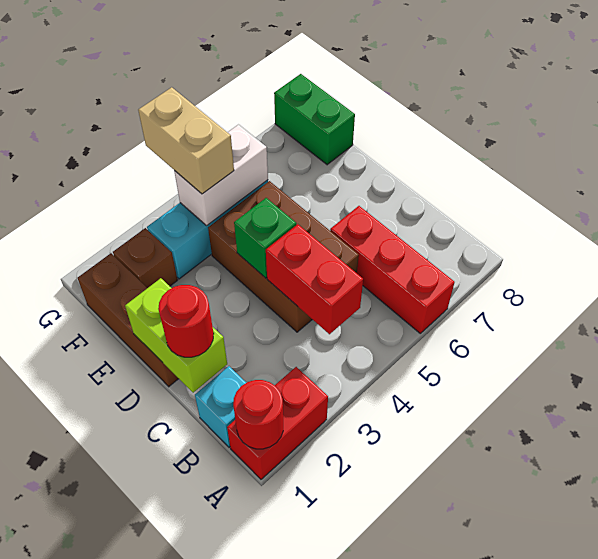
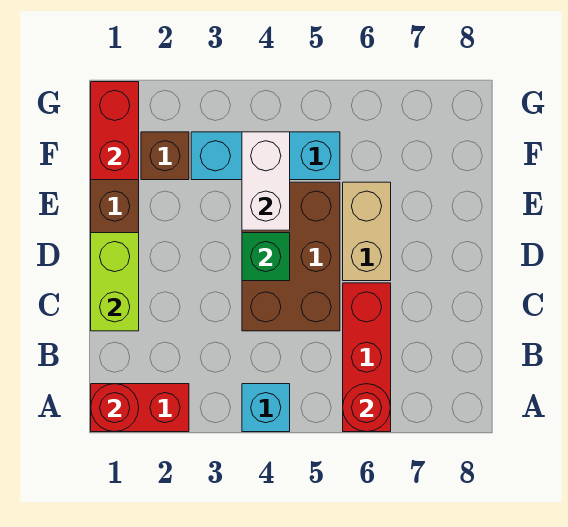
cyan brick B1 level 1 -> cyan brick A4 level 1
red brick B4:C4 level 2 -> red brick F1:G1 level 2
red round brick C1 level 3 -> red round brick A6 level 2
white brick F4:F5 level 2 -> white brick E4:F4 level 2
tan brick F4:G4 level 3 -> tan brick D6:E6 level 1
green brick F8:G8 level 1 -> none

